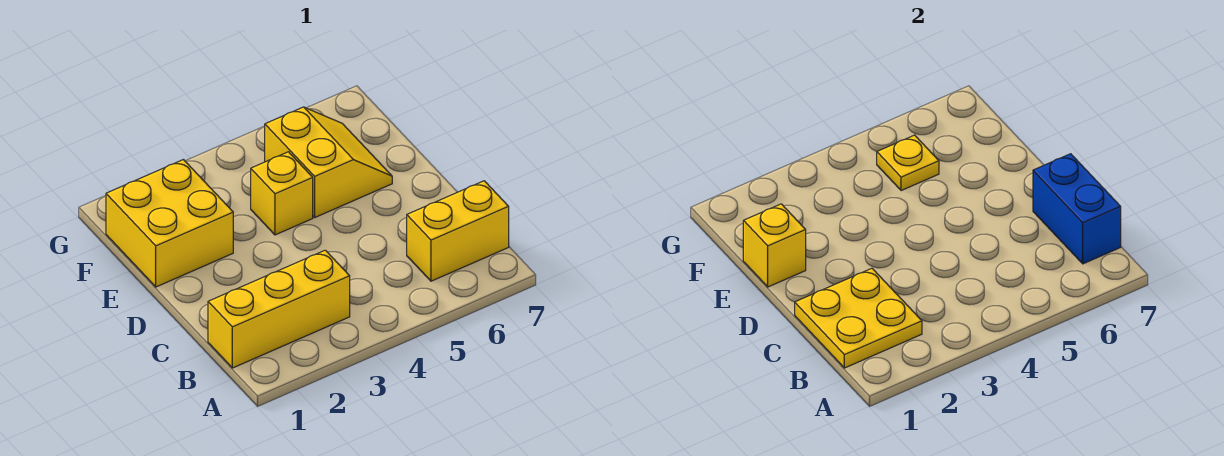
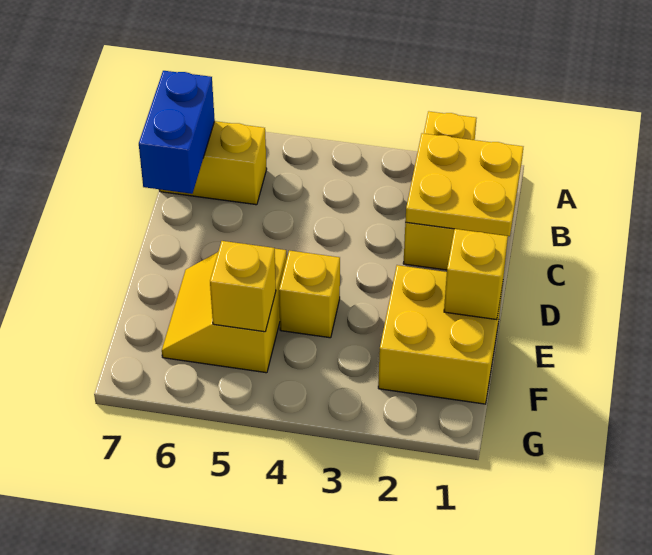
yellow brick B1:B3 level 1 -> yellow brick A2:C2 level 1
yellow plate F5 level 2 -> yellow brick F5 level 2

